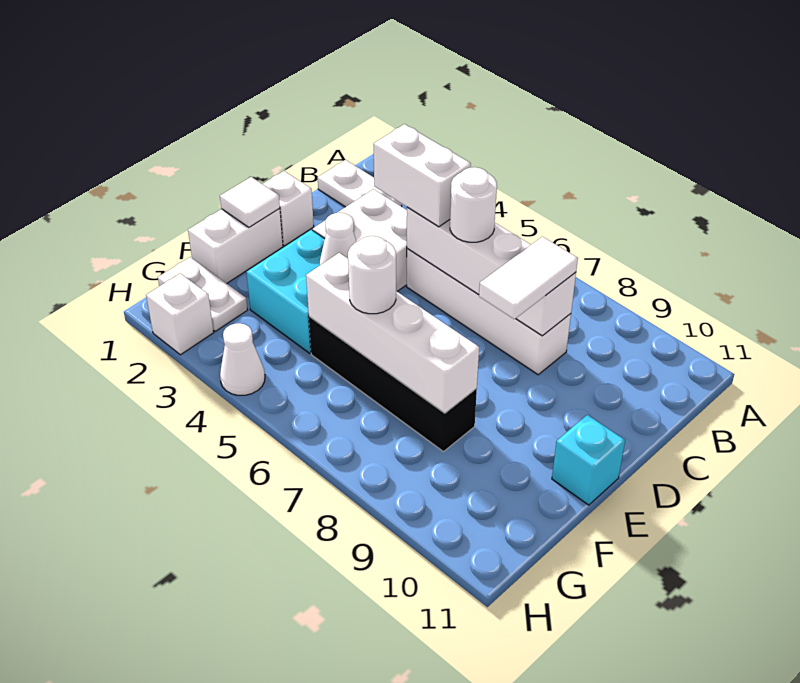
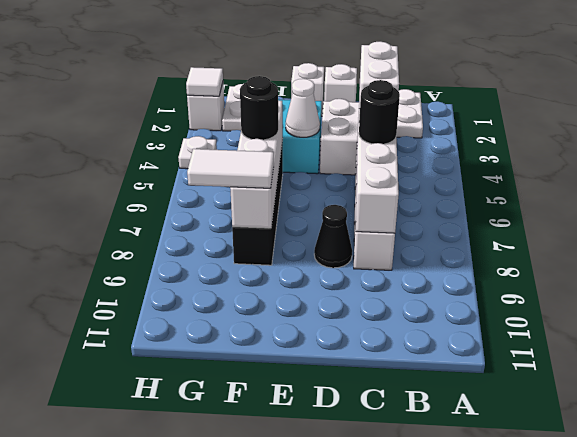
white round brick C6 level 3 -> black round brick C6 level 3
white tile C8:D8 level 3 -> white tile F8:G8 level 3
none -> black cone D8 level 1
white brick E1:F1 level 1 -> white brick E1 level 1
white tile E1 level 2 -> white tile H2 level 2
cyan brick E11 level 1 -> none
white round brick F6 level 3 -> black round brick F6 level 3
white cone H4 level 1 -> white plate H4 level 1

